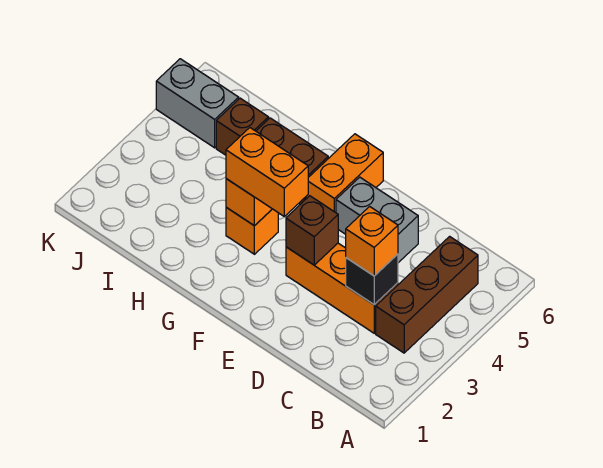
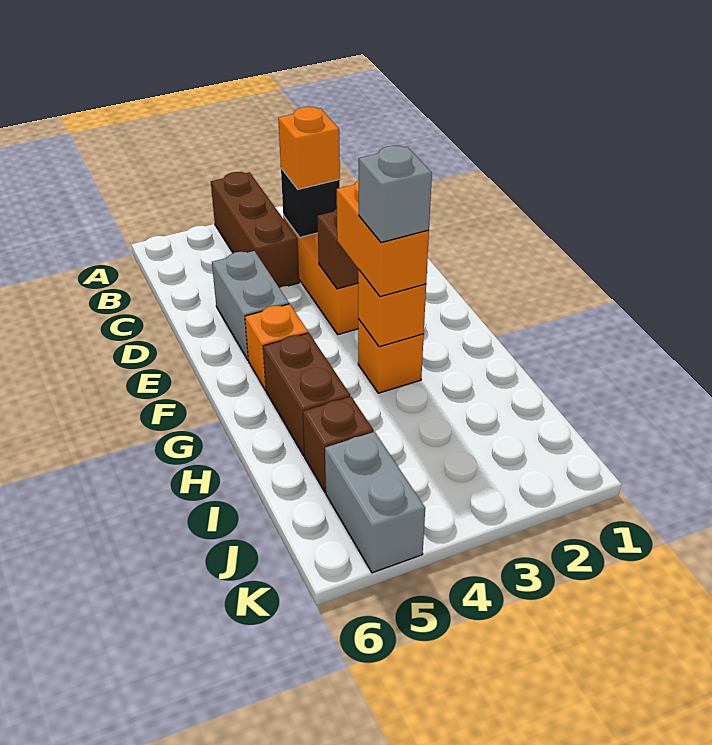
brown brick B3:B5 level 1 -> brown brick A4:C4 level 1
orange brick F5:F6 level 1 -> orange brick F5 level 1
none -> grey brick G3 level 4

